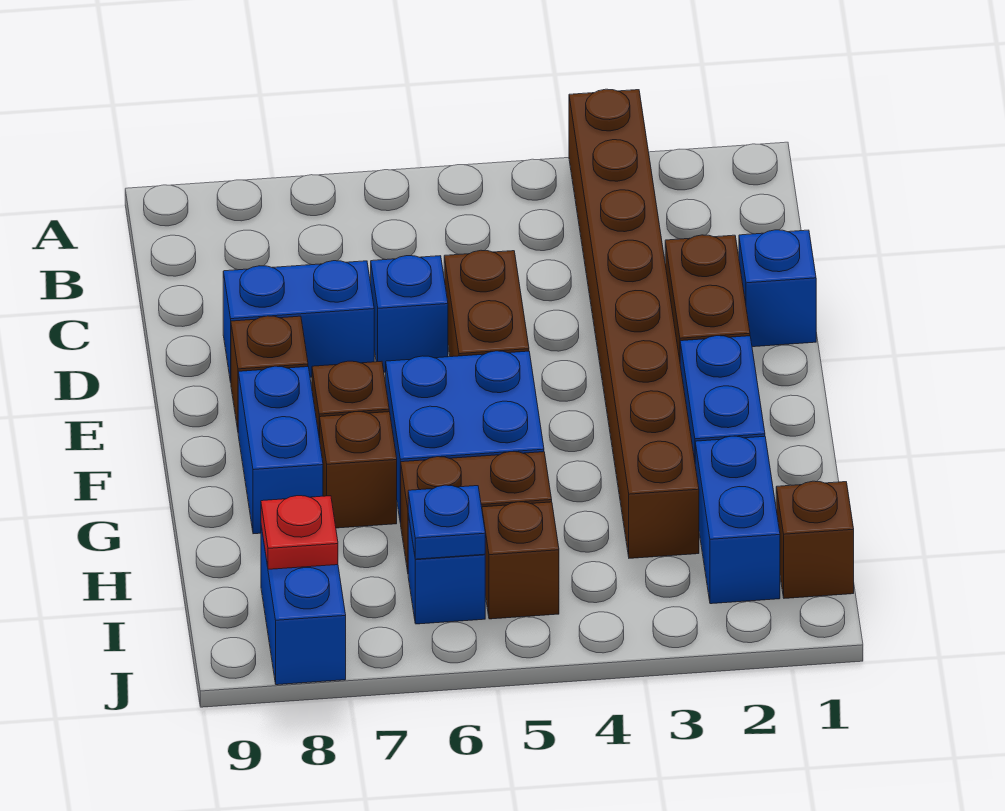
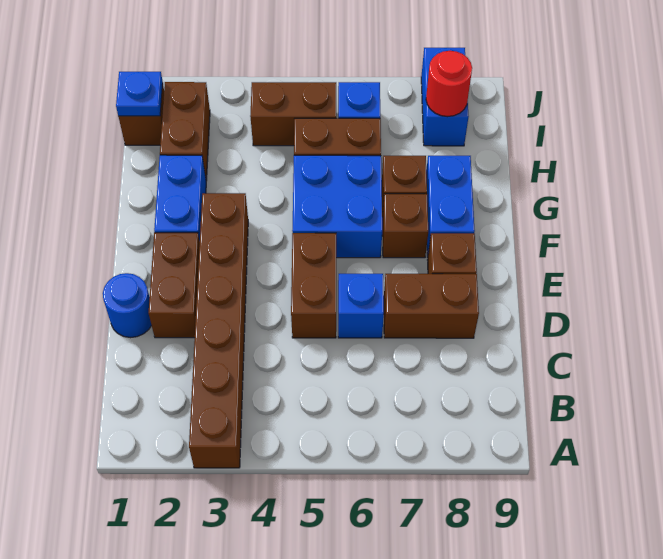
brown brick A3:H3 level 1 -> brown brick A3:F3 level 1
blue brick D1 level 1 -> blue round brick D1 level 1
blue brick D7:D8 level 1 -> brown brick D7:D8 level 1
blue brick H2:I2 level 1 -> brown brick H2:I2 level 1
brown brick I5 level 1 -> brown brick I4:I5 level 1
blue plate I6 level 2 -> blue plate I1 level 2
red plate I8 level 2 -> red round brick I8 level 2

